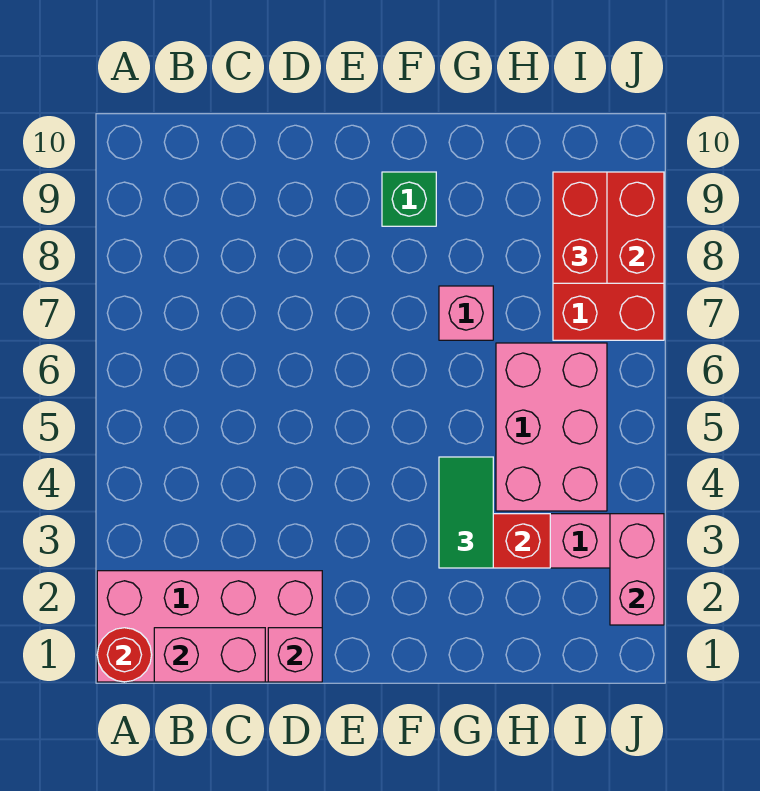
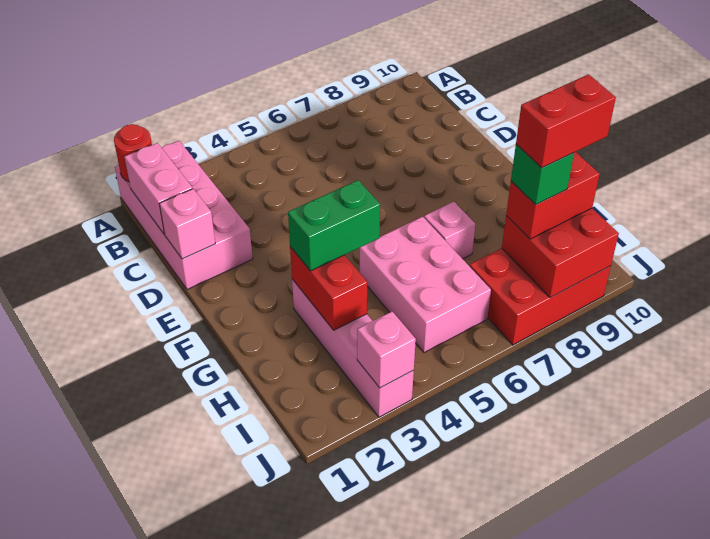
green brick F9 level 1 -> green brick I8 level 4
green tile G3:G4 level 3 -> green brick G3:G4 level 3
pink brick H4:I6 level 1 -> pink brick G5:I6 level 1
none -> red brick I8:I9 level 5
pink brick J2:J3 level 2 -> pink brick J3 level 2

